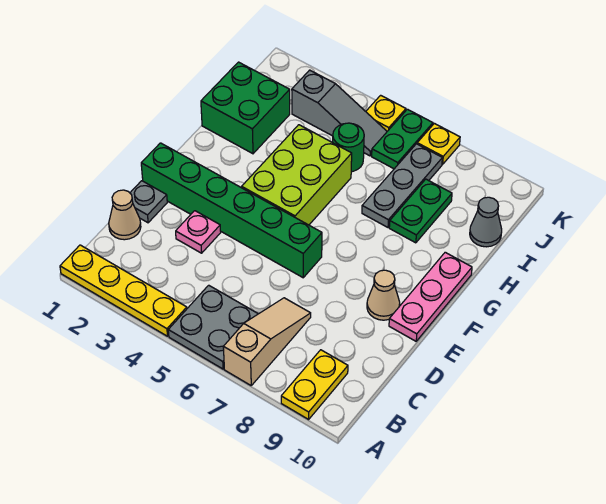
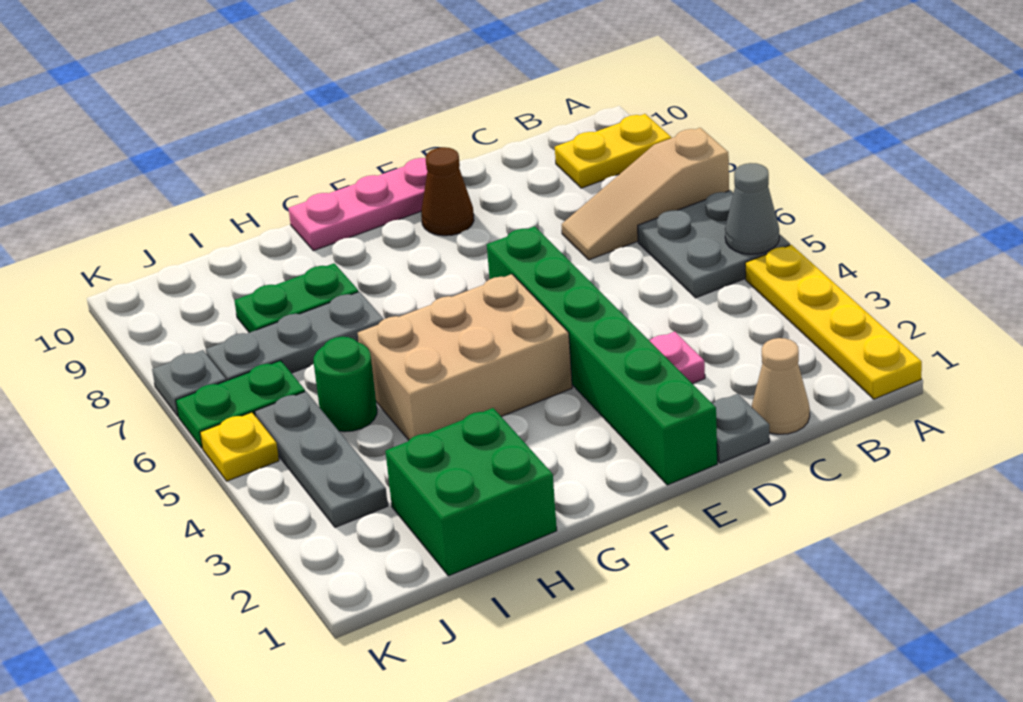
tan cone E9 level 1 -> brown cone E9 level 1
lime brick F4:H5 level 1 -> tan brick F4:H5 level 1
grey cone I10 level 1 -> grey cone A5 level 2
grey slope J3:J5 level 1 top 3 -> grey plate J3:J5 level 1
yellow plate K7 level 1 -> grey plate K7 level 1

